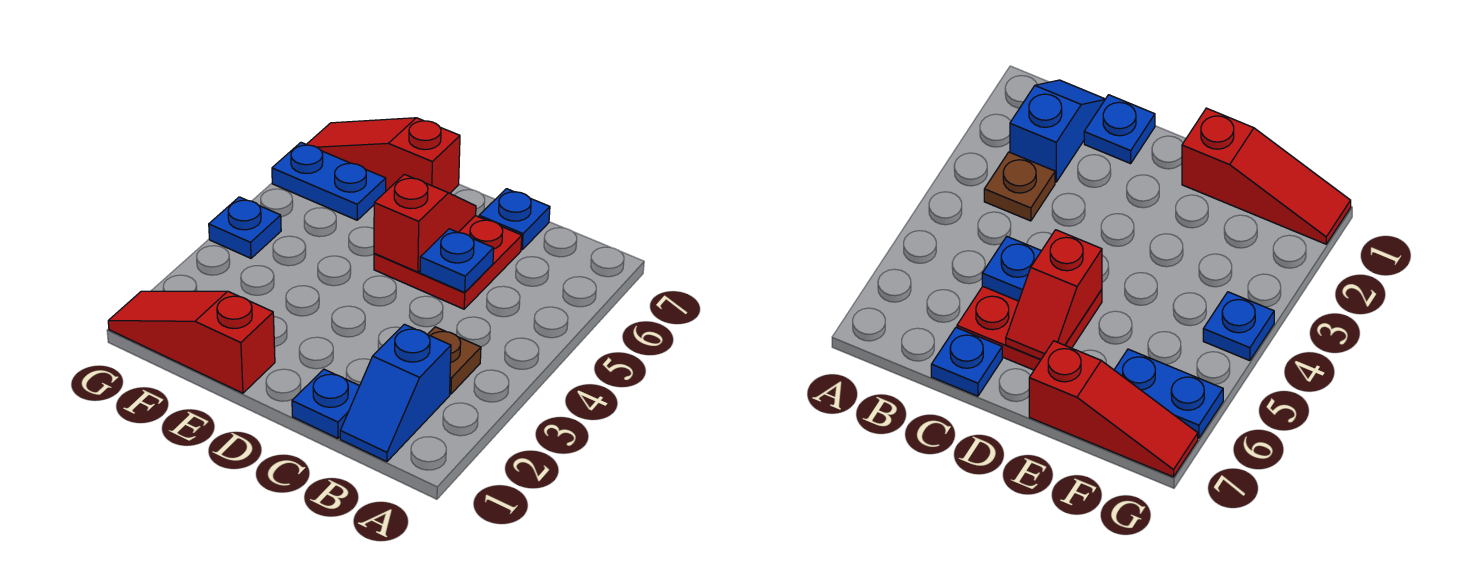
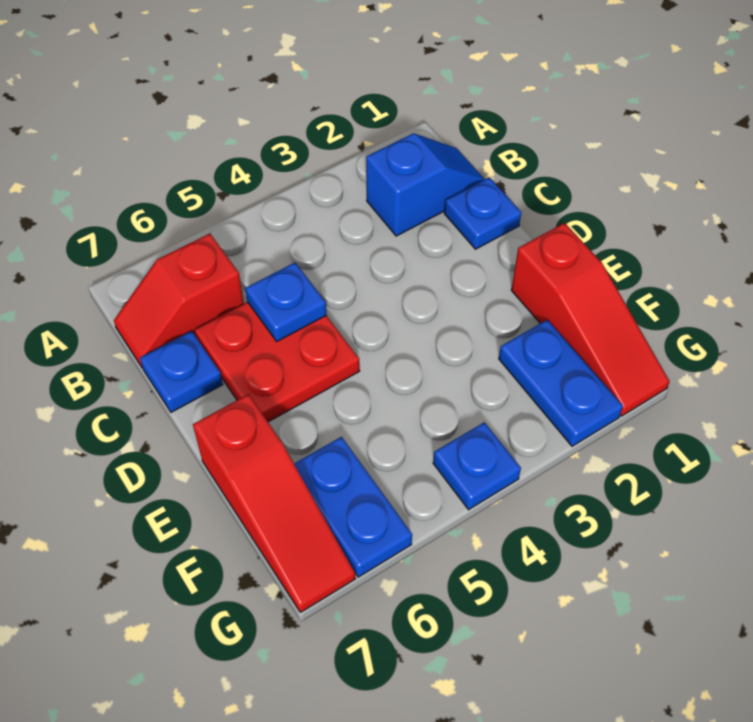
brown plate B3 level 1 -> none
red slope D5:D6 level 2 top 5 -> red slope B6:B7 level 1 top 6
none -> blue plate F2:G2 level 1

